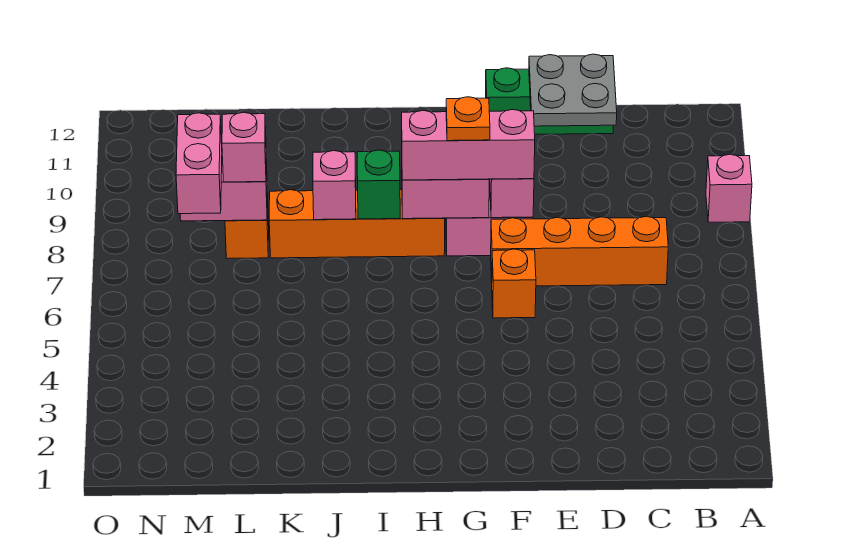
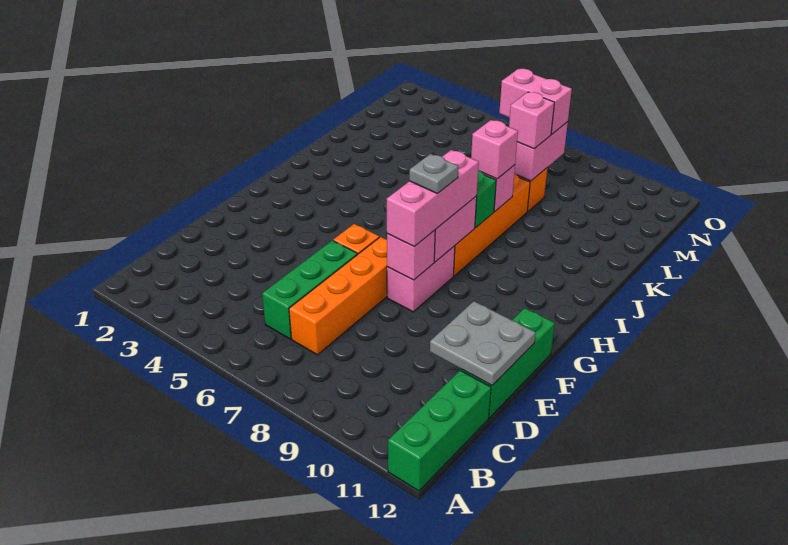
pink brick A9 level 1 -> pink brick J8 level 3
none -> green brick A12:C12 level 1
none -> green brick C6:E6 level 1
orange plate G8 level 4 -> grey plate G8 level 4

